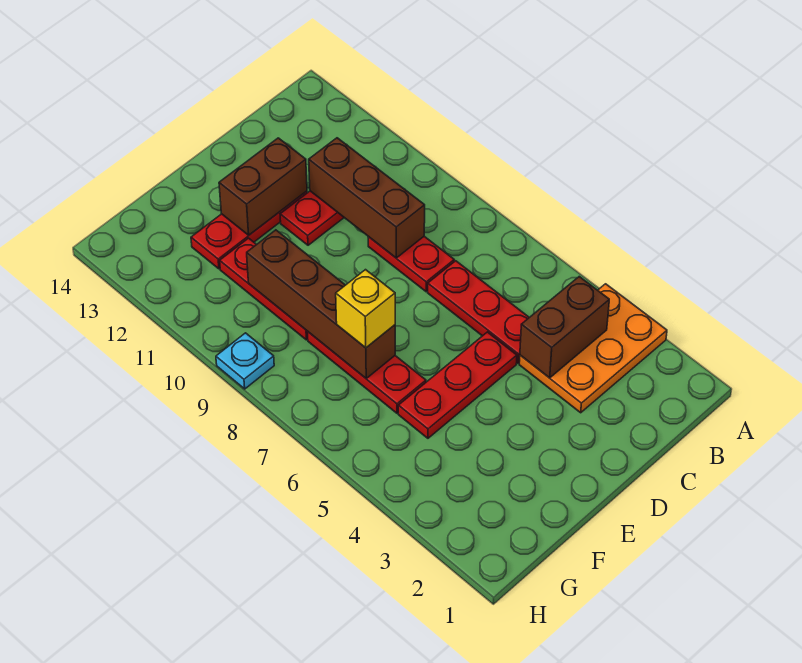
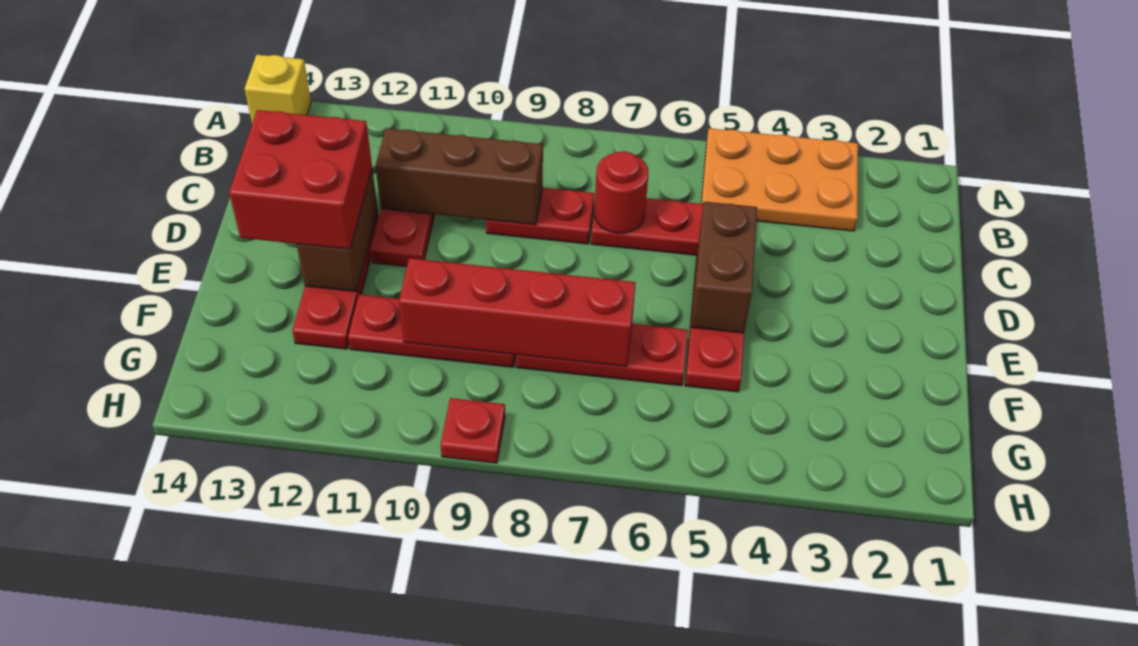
orange plate A3:C4 level 1 -> orange plate A3:B5 level 1
brown brick B4:C4 level 2 -> brown brick D5:E5 level 2
none -> red round brick C7 level 2
none -> red brick D12:E13 level 3
brown brick F7:F10 level 2 -> red brick F7:F10 level 2
yellow brick F7 level 3 -> yellow brick A14 level 1
cyan plate H9 level 1 -> red plate H9 level 1

